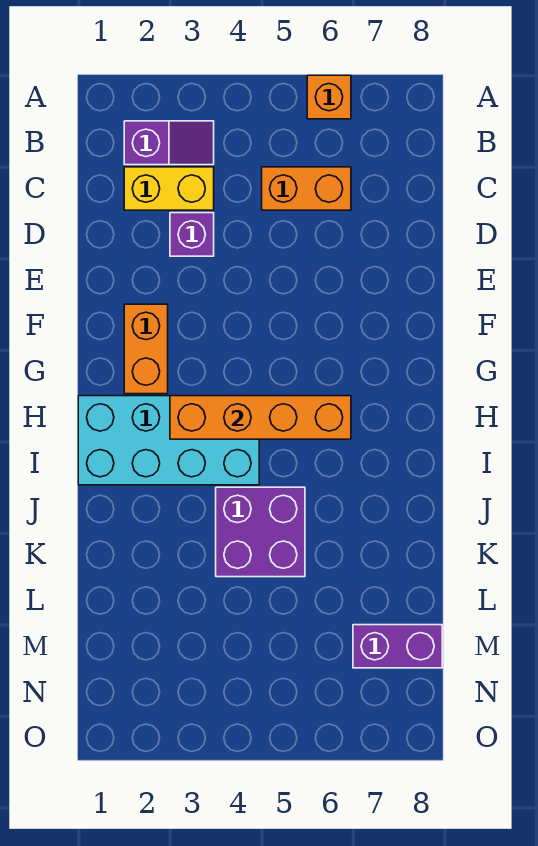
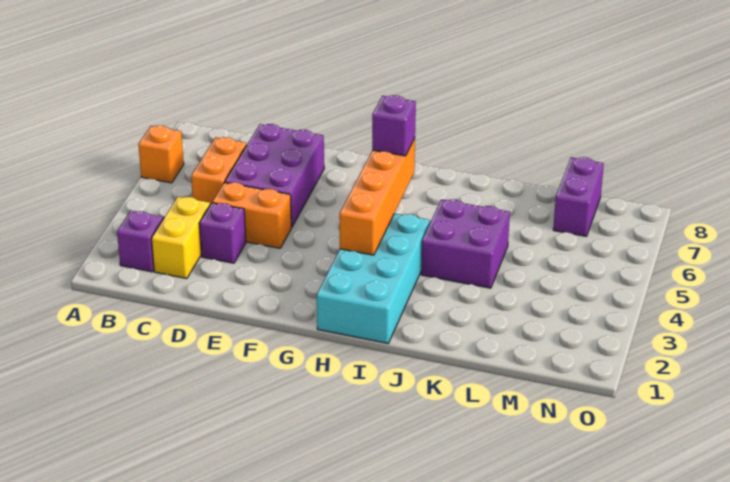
none -> purple brick D5:E7 level 1
orange brick F2:G2 level 1 -> orange brick D4:E4 level 1
none -> purple brick H6 level 3

